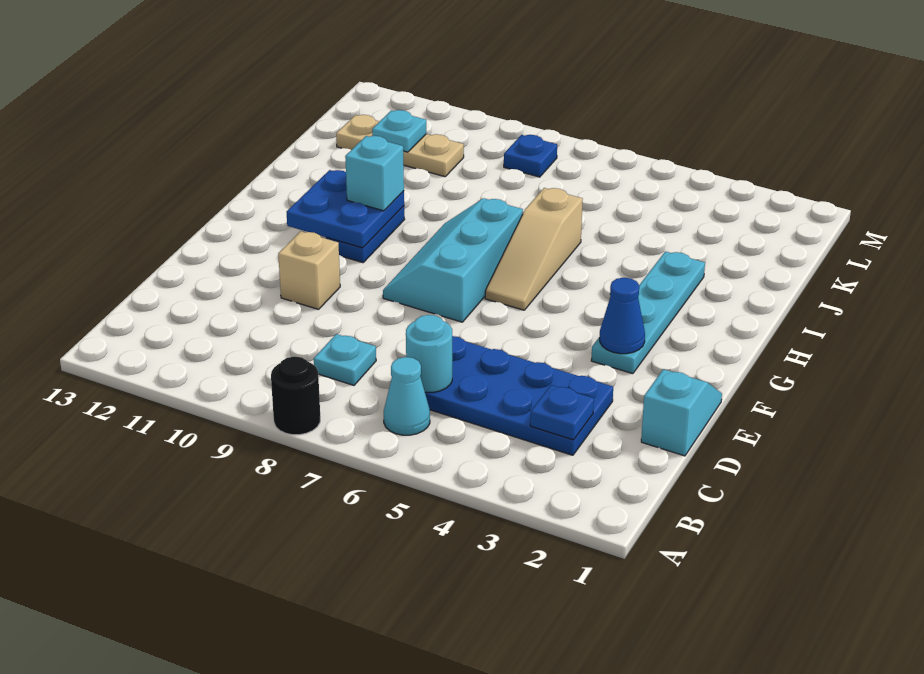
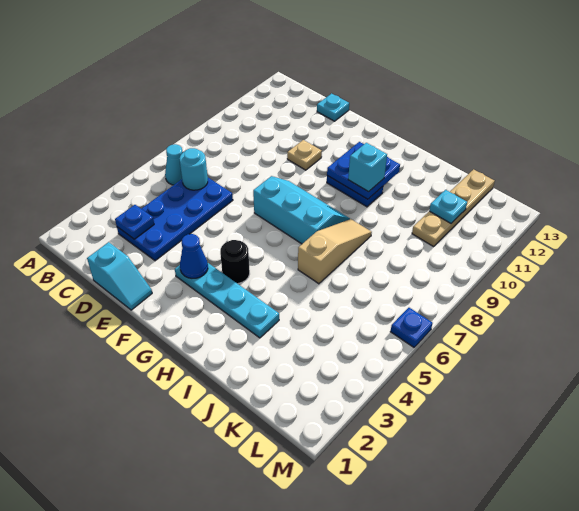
black round brick A8 level 1 -> black round brick G4 level 1
cyan plate C8 level 1 -> cyan plate D13 level 1
tan brick E10 level 1 -> tan plate E10 level 1
tan slope G6:I6 level 1 top I -> tan slope I6:I8 level 1 top 6
tan plate K10:K12 level 1 -> tan plate K10:K13 level 1
blue plate L8 level 1 -> blue plate M6 level 1

